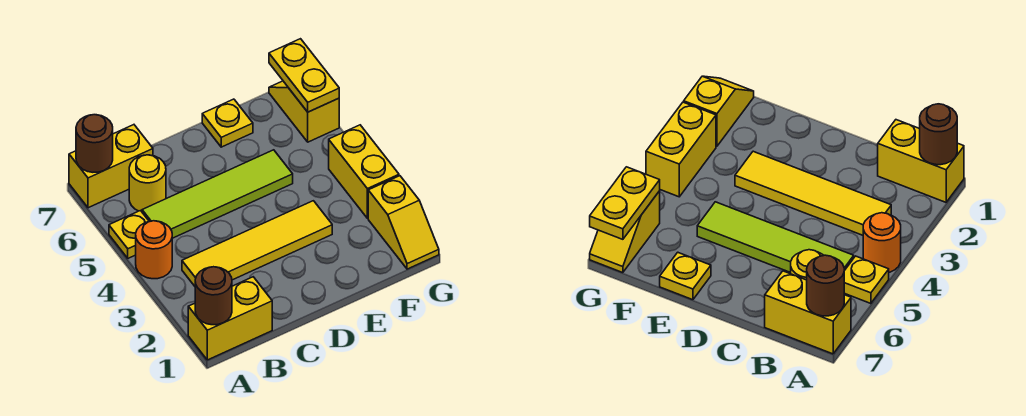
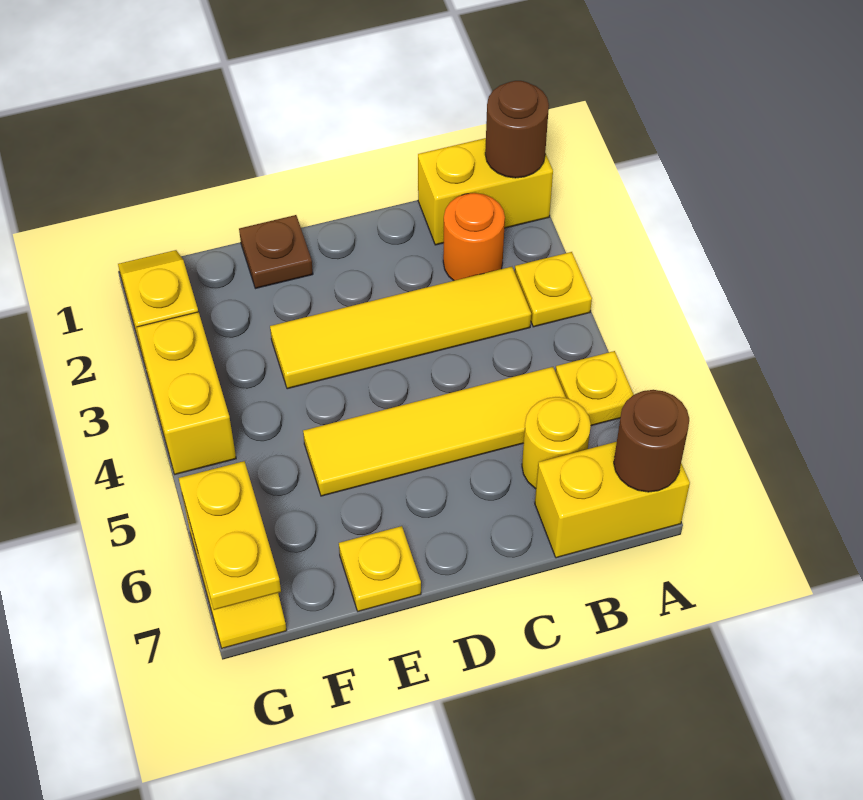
none -> yellow plate A3 level 1
orange round brick A4 level 1 -> orange round brick B2 level 1
lime tile B5:E5 level 1 -> yellow tile B5:E5 level 1
none -> brown plate E1 level 1

